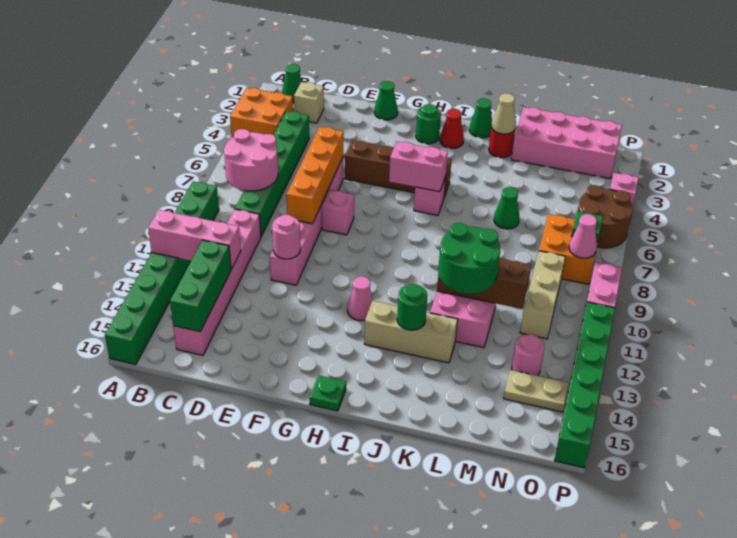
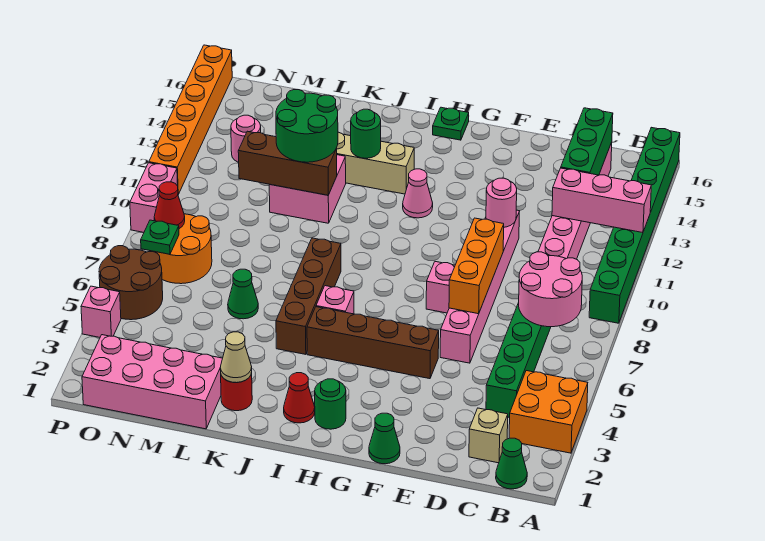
orange brick E6:E9 level 2 -> orange brick E7:E9 level 2
pink brick H6:I6 level 2 -> none
green cone J1 level 1 -> none
none -> brown brick J5:J8 level 1
orange brick N7:O8 level 1 -> orange round brick N7:O8 level 1
tan brick N9:N11 level 1 -> none
tan plate N14:O14 level 1 -> none
pink cone O8 level 2 -> red cone O8 level 2
green brick P11:P16 level 1 -> orange brick P11:P16 level 1

